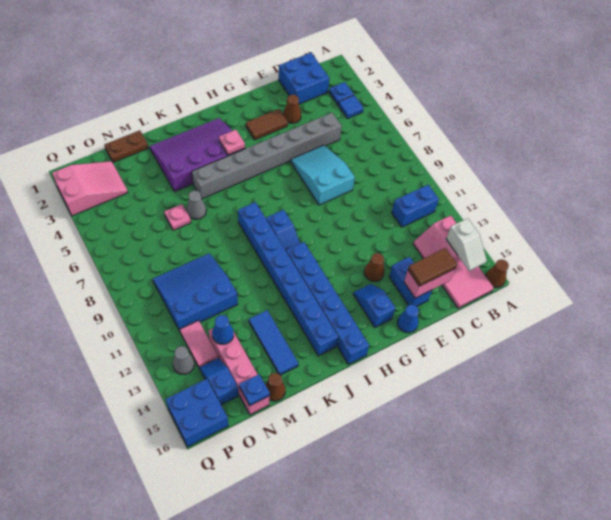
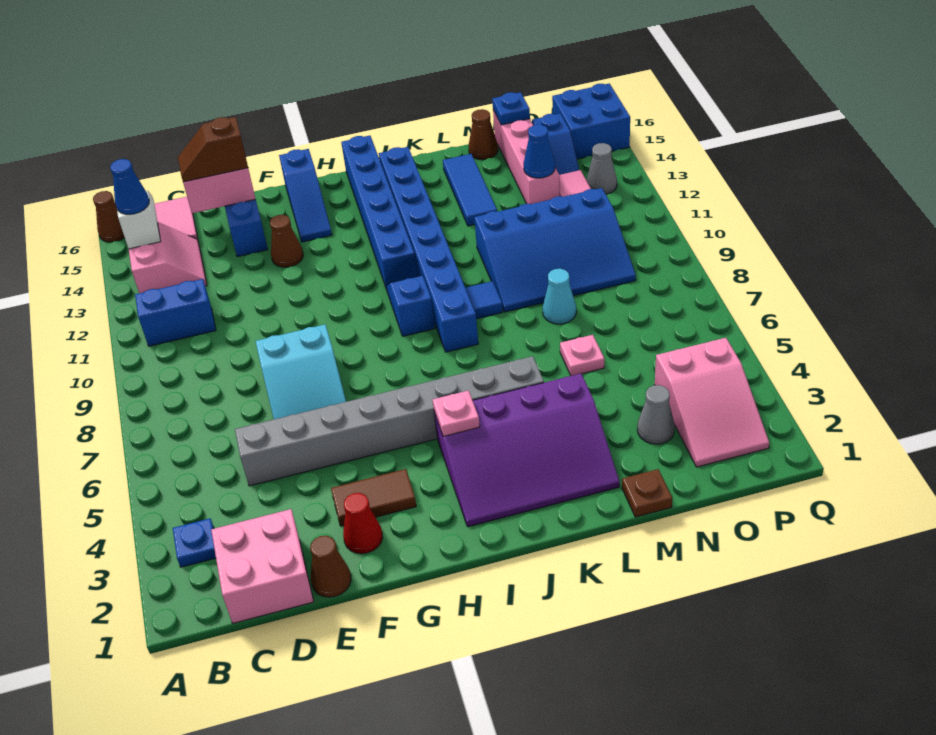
blue tile B4 level 1 -> blue tile K9 level 1
blue brick C1:D2 level 1 -> pink brick C1:D2 level 1
brown tile D15:E15 level 3 -> brown slope D15:E15 level 3 top E
brown cone E3 level 1 -> brown cone E1 level 1
none -> red cone F2 level 1
blue cone F16 level 1 -> blue cone B14 level 3
blue slope G14:G15 level 1 top 15 -> blue slope G14:G16 level 1 top 16
grey cone L6 level 1 -> grey cone N3 level 1
brown plate M1:N1 level 1 -> brown plate M1 level 1
none -> cyan cone M8 level 1
blue slope M9:O11 level 1 top 11 -> blue slope L9:O11 level 1 top 11
pink slope O2:Q3 level 1 top Q -> pink slope O2:P4 level 1 top 4

